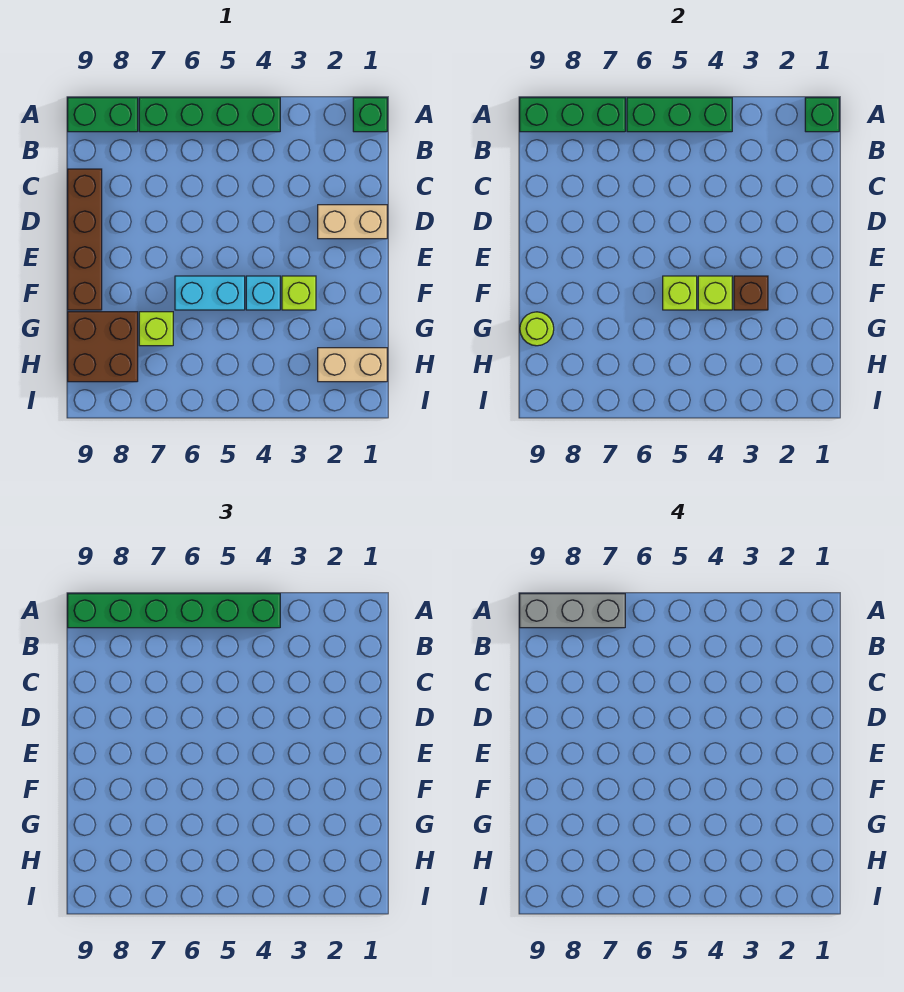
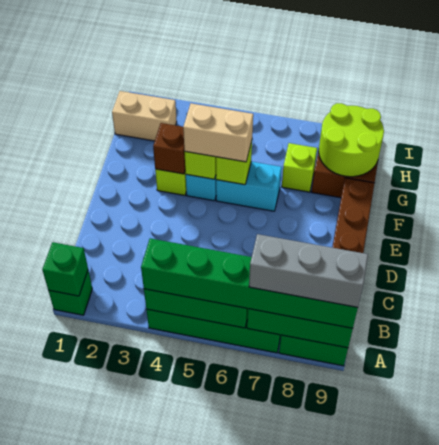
tan brick D1:D2 level 1 -> tan brick F4:F5 level 3
lime round brick G9 level 2 -> lime round brick G8:H9 level 2

